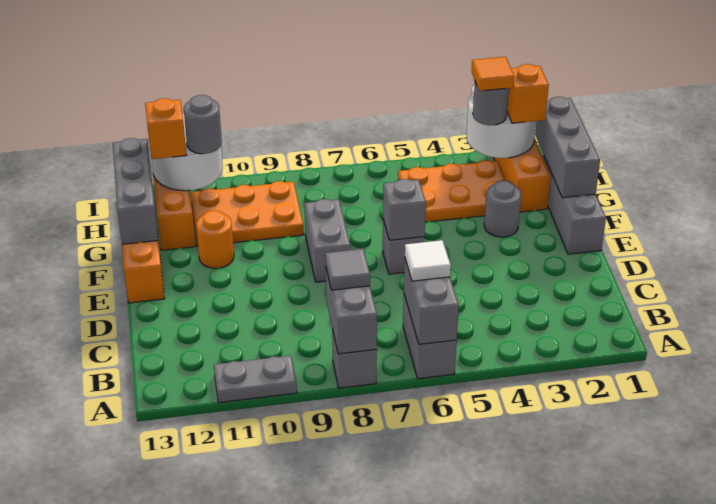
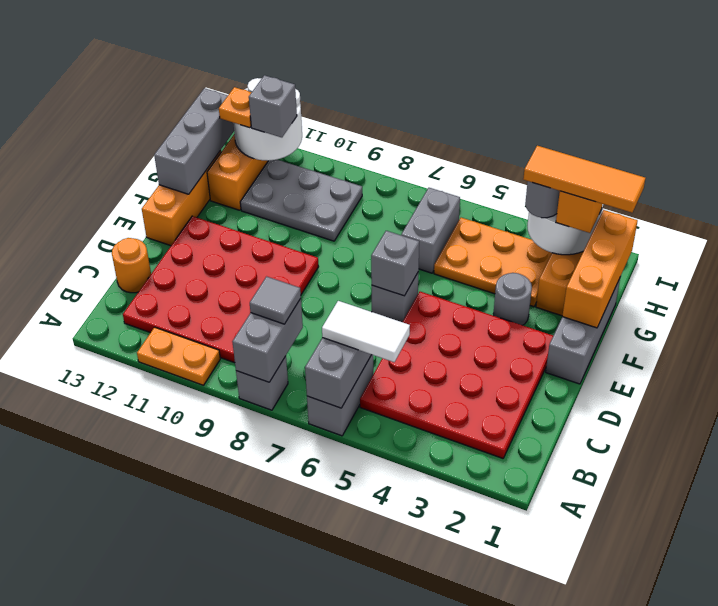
grey plate A10:A11 level 1 -> orange plate A10:A11 level 1
none -> red plate B2:E5 level 1
white tile B6 level 3 -> white tile B5:B6 level 3
none -> red plate B9:E12 level 1
grey brick E8:F8 level 1 -> grey brick G6:H6 level 1
grey brick F1:H1 level 2 -> orange brick F1:H1 level 2
orange round brick F11 level 1 -> orange round brick C13 level 1
orange plate G9:H11 level 1 -> grey plate G9:H11 level 1
orange tile H3 level 4 -> orange tile H1:H3 level 4
grey round brick H11 level 3 -> grey brick H11 level 3
orange brick H12 level 3 -> orange plate H12 level 3

